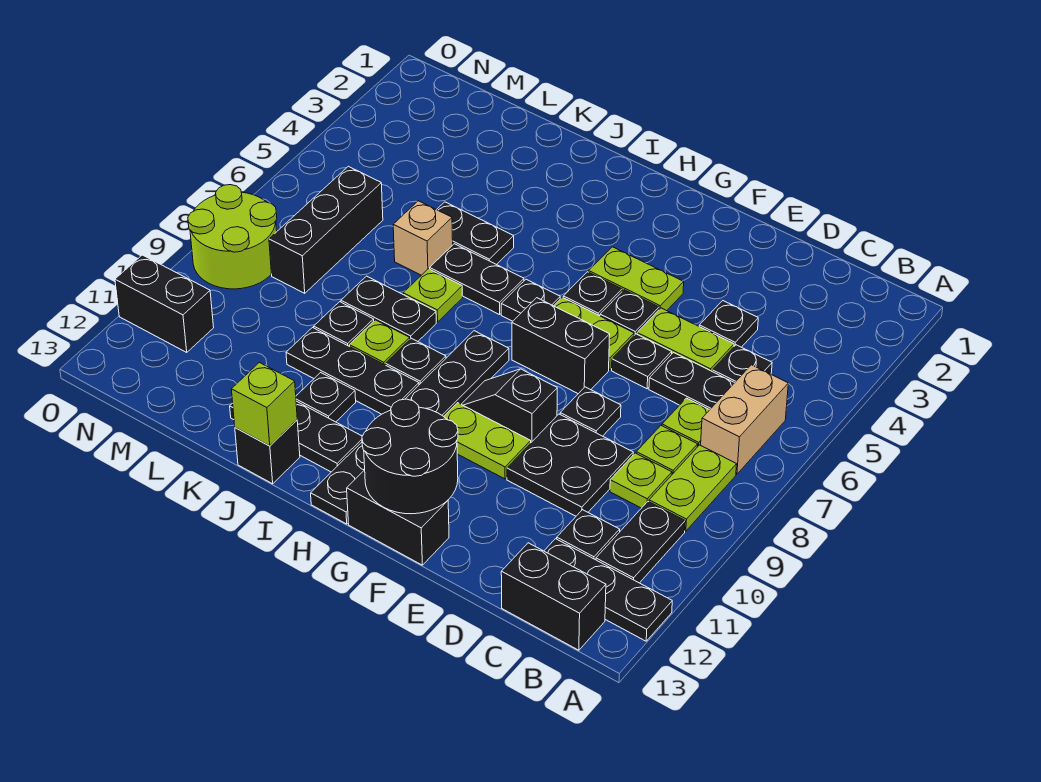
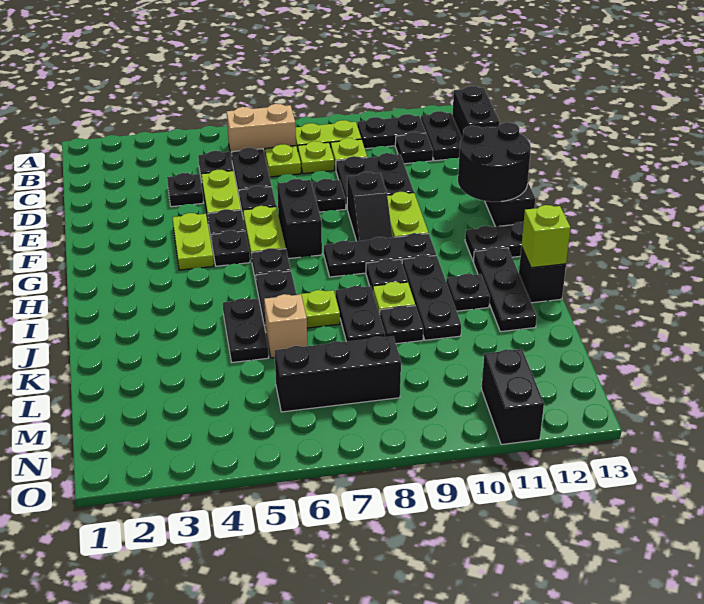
black plate A12:C12 level 1 -> black plate B12:C12 level 1
lime round brick N8:O9 level 1 -> none

